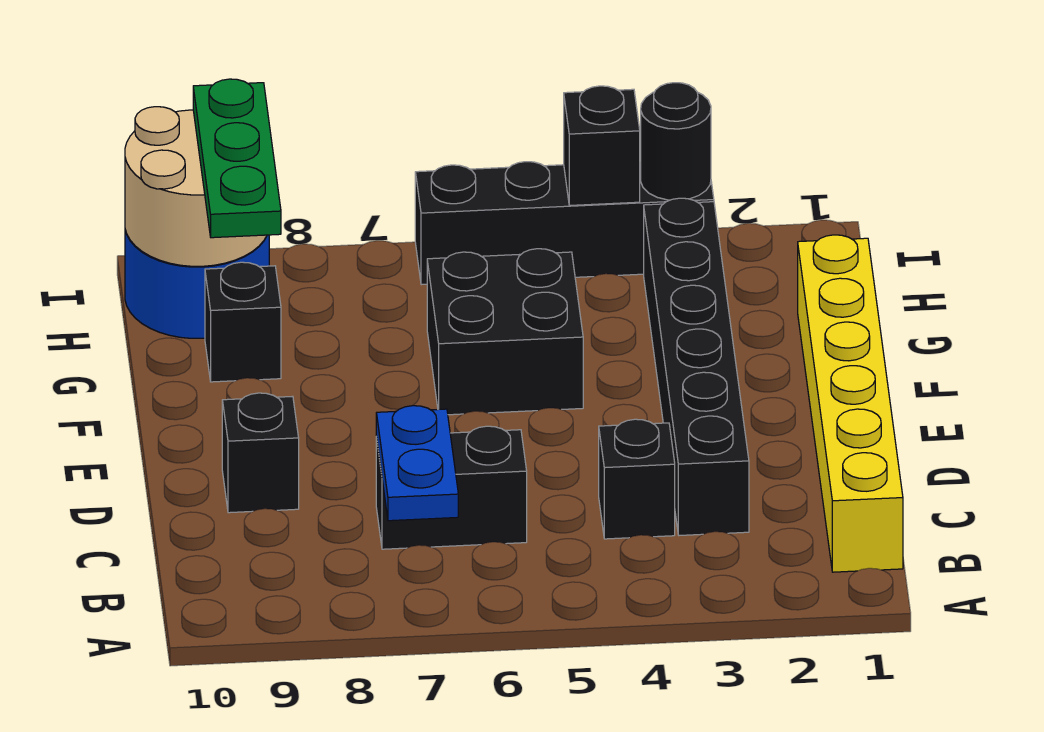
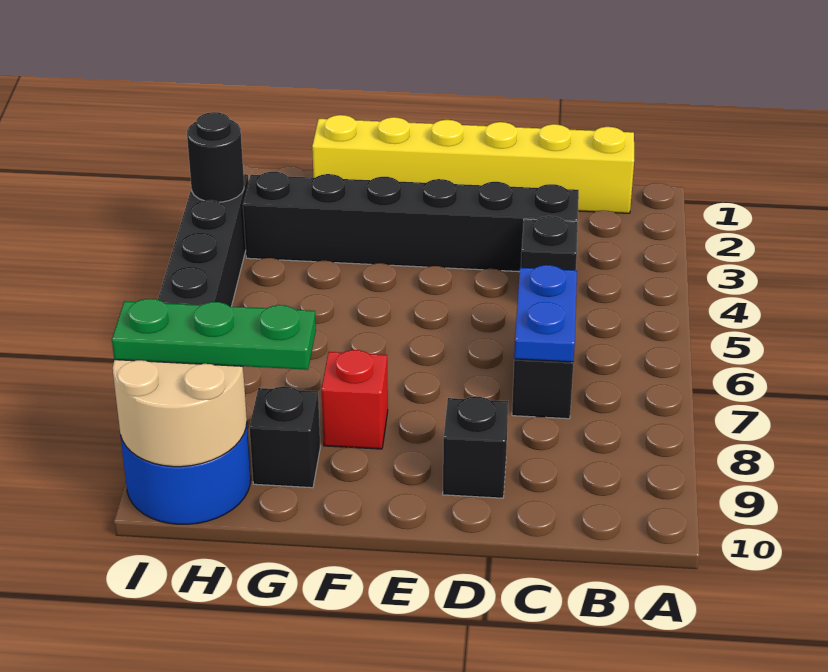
blue plate B7:C7 level 2 -> blue plate C6:C7 level 2
black brick F5:G6 level 1 -> none
none -> red brick F8 level 1
black brick I4 level 2 -> none

